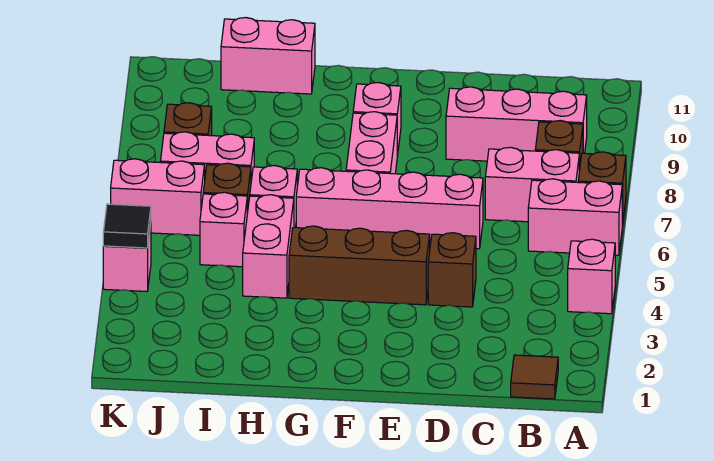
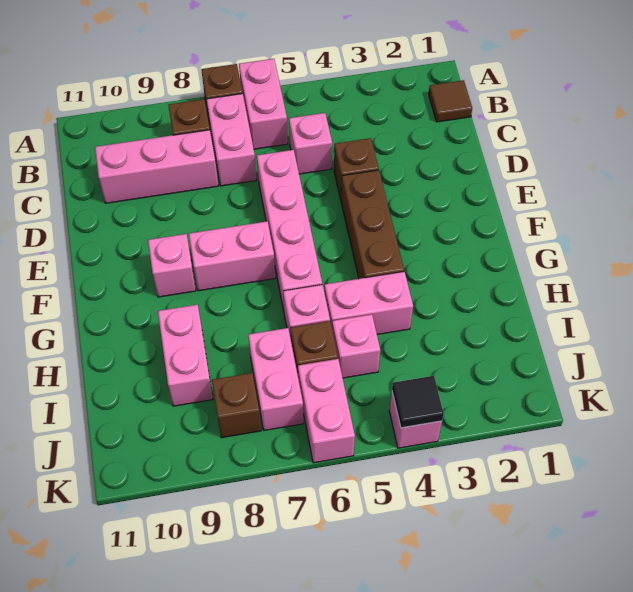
pink brick A4 level 1 -> pink brick C5 level 1
pink brick B9:D9 level 1 -> pink brick C8:C10 level 1
pink brick H11:I11 level 1 -> pink brick H9:I9 level 1

